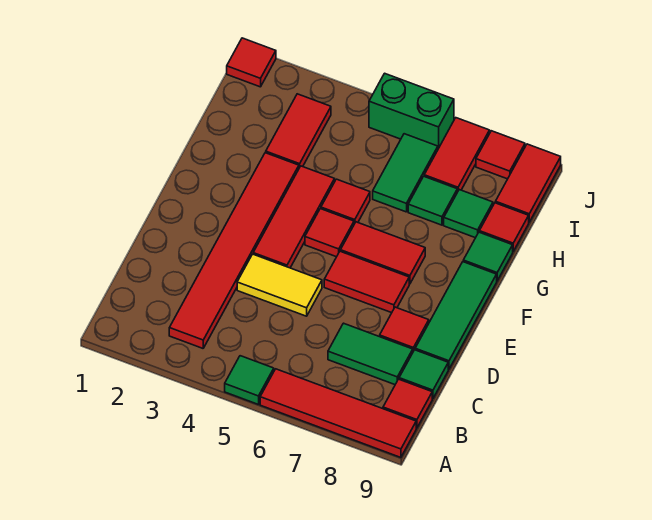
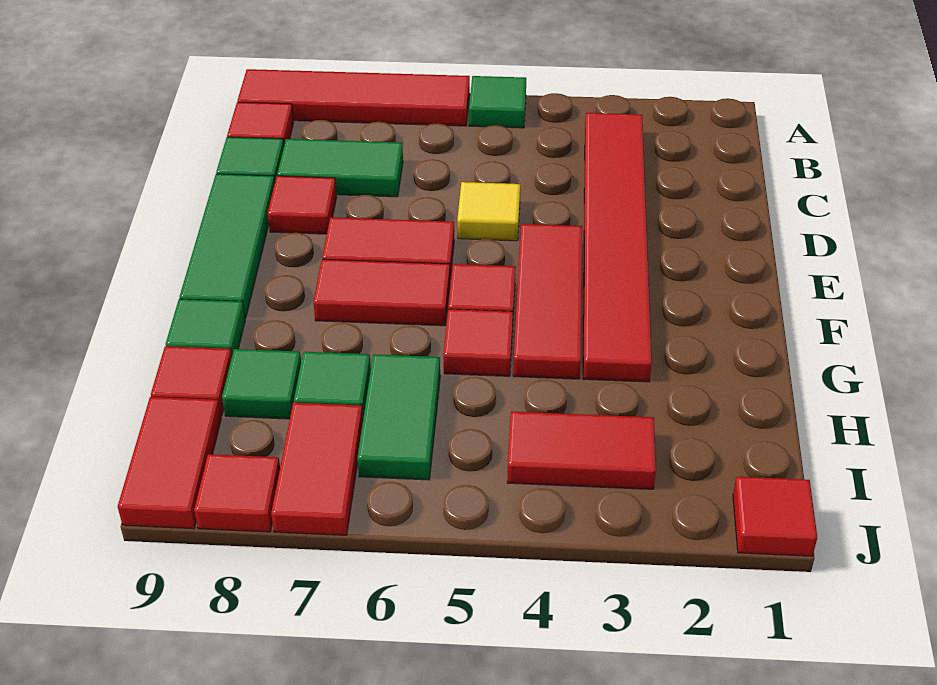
yellow tile D4:D5 level 1 -> yellow tile D5 level 1
red tile H3:I3 level 1 -> red tile I3:I4 level 1
green brick J5:J6 level 1 -> none

